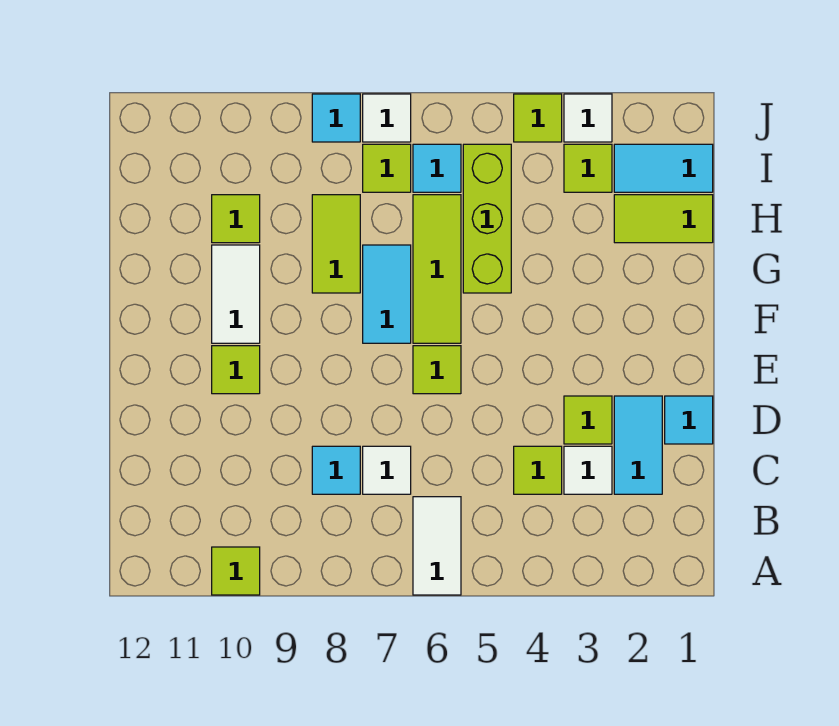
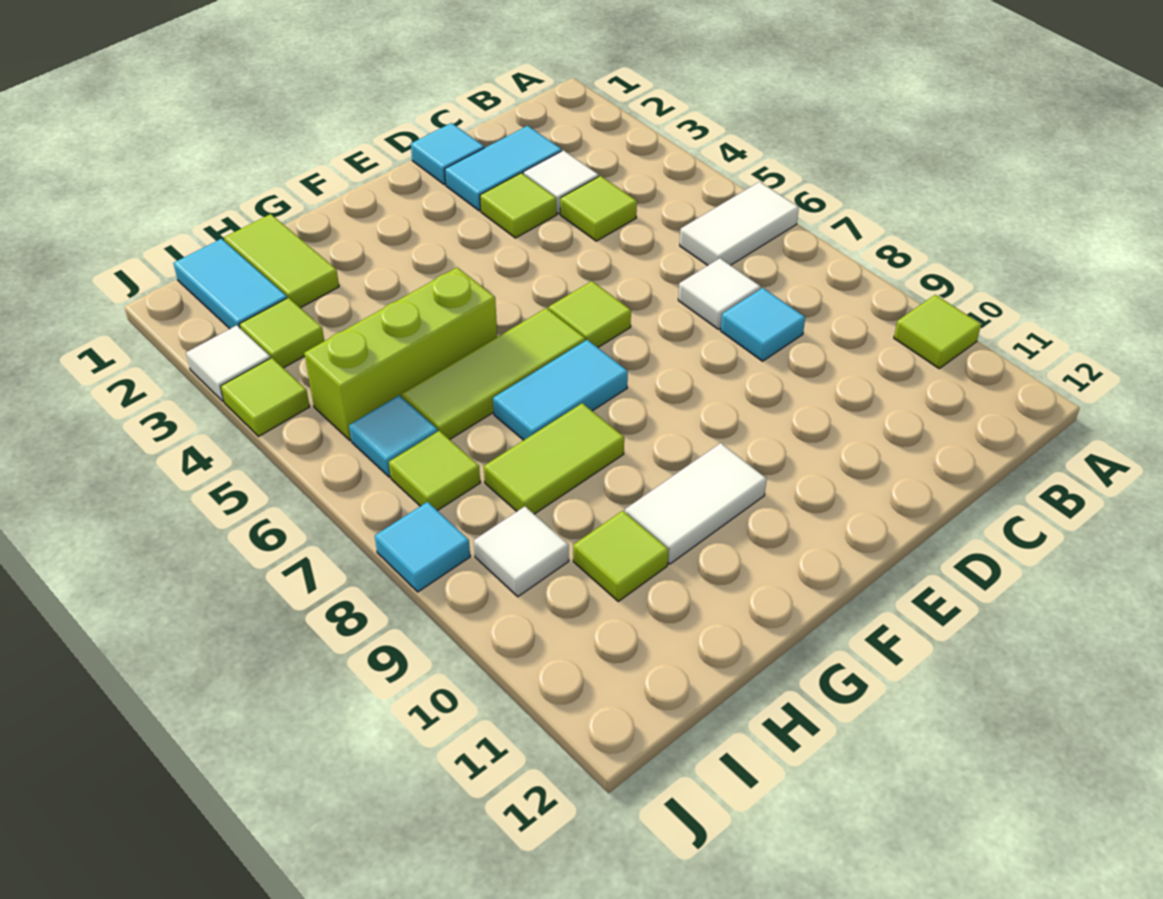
lime tile E10 level 1 -> none
white tile J7 level 1 -> white tile I9 level 1

